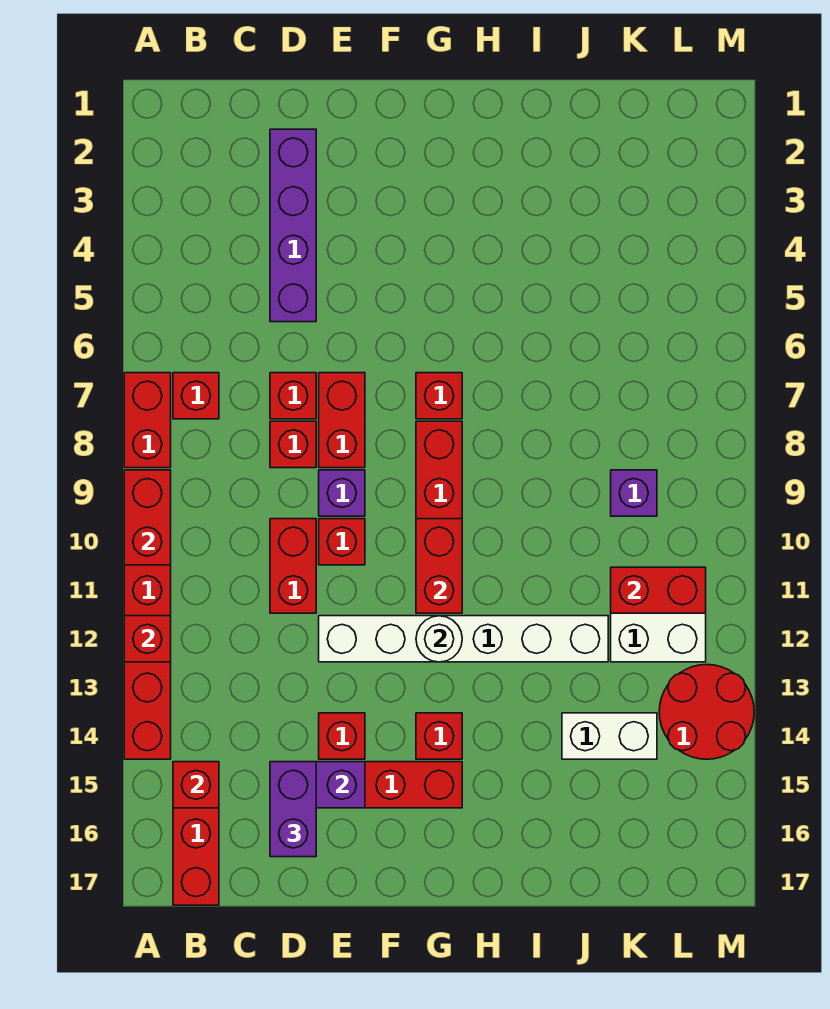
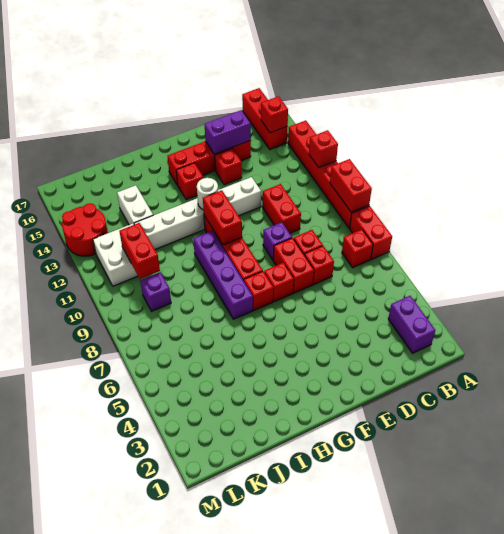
purple brick D2:D5 level 1 -> purple brick H7:H10 level 1
purple brick D15:D16 level 3 -> purple brick B2:B3 level 1
red brick E10 level 1 -> red brick F7 level 1
white brick J14:K14 level 1 -> white brick J13:J14 level 1
red brick K11:L11 level 2 -> red brick K10:K11 level 2

